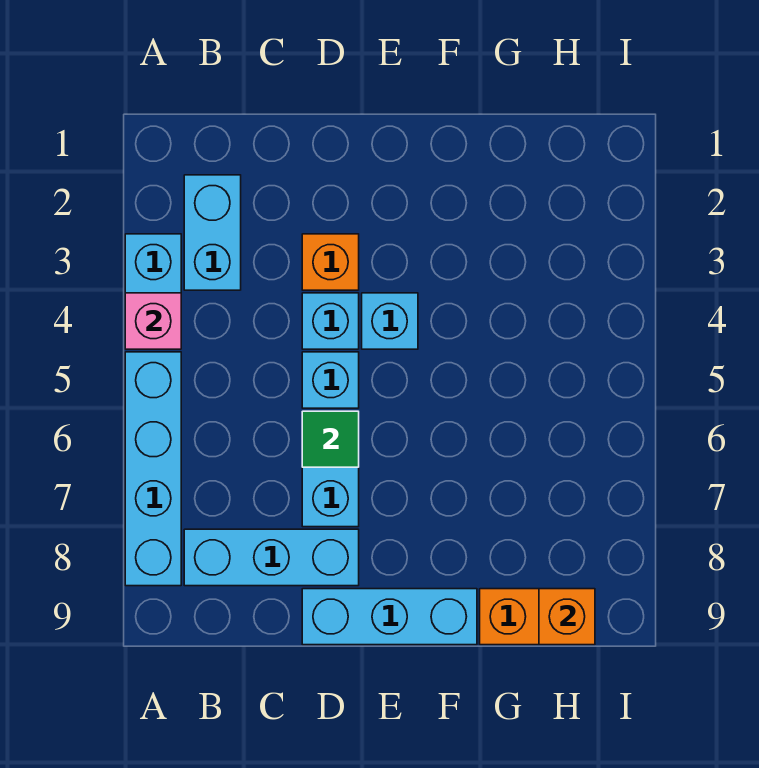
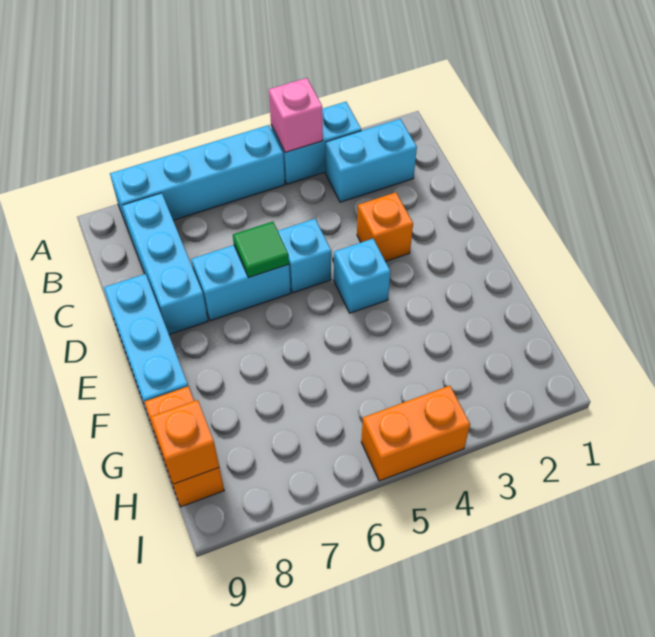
cyan brick D4 level 1 -> none
none -> orange brick I4:I5 level 1

